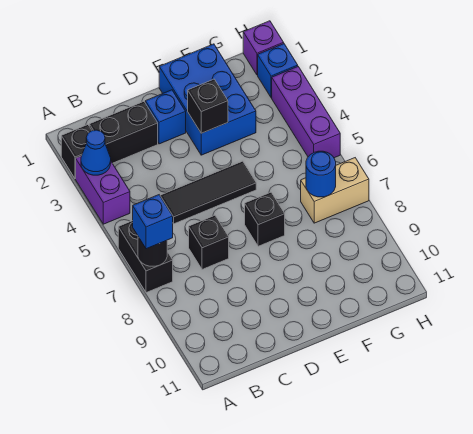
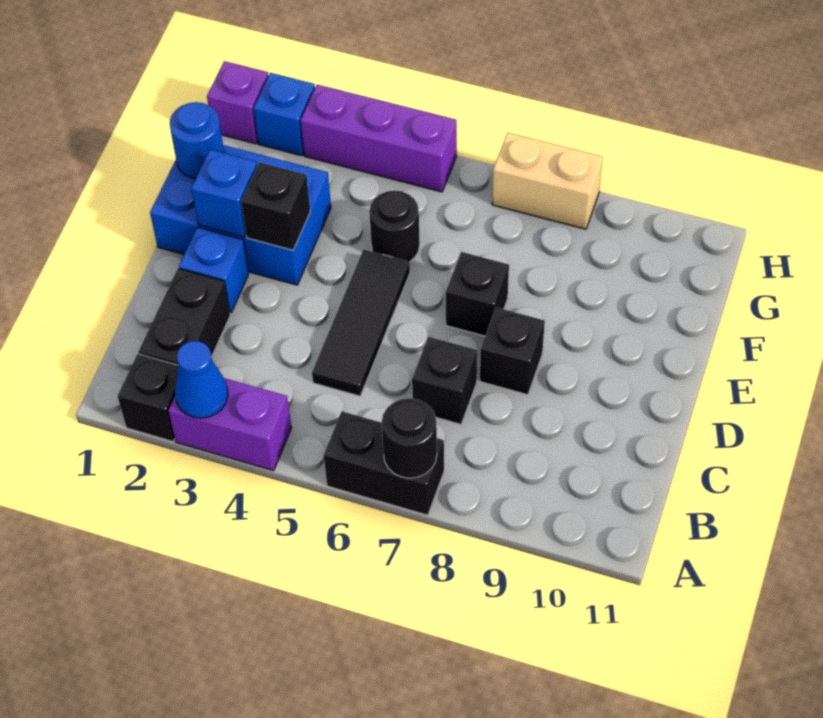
blue brick A7 level 3 -> blue brick E2 level 2
none -> black brick D8 level 1
none -> black round brick F5 level 1
tan brick G7:H7 level 1 -> tan brick H7:H8 level 1
blue round brick G7 level 2 -> blue round brick F1 level 2

